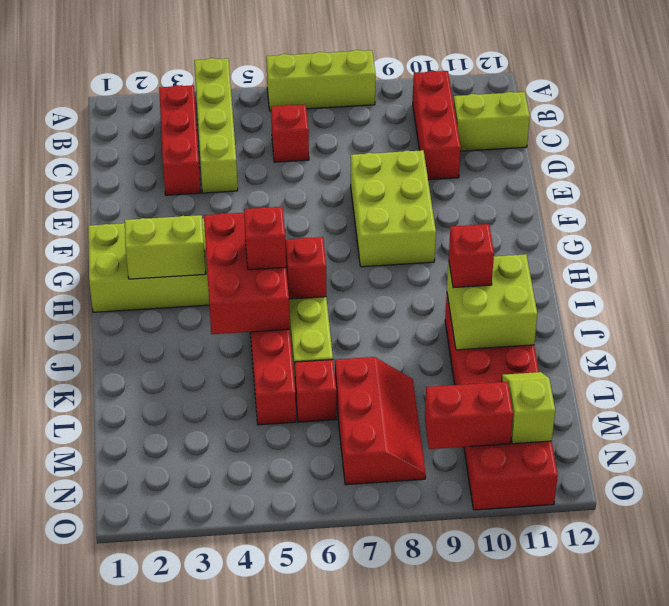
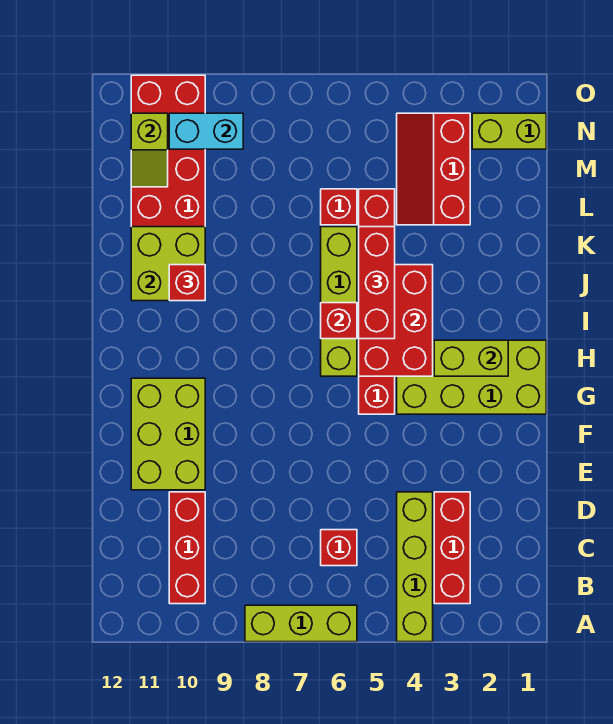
lime brick C11:C12 level 1 -> lime brick N1:N2 level 1
lime brick E8:G9 level 1 -> lime brick E10:G11 level 1
red brick I5 level 3 -> red brick I5:K5 level 3
red slope L7:N8 level 1 top 7 -> red slope L3:N4 level 1 top 3
red brick N9:N10 level 2 -> cyan brick N9:N10 level 2

